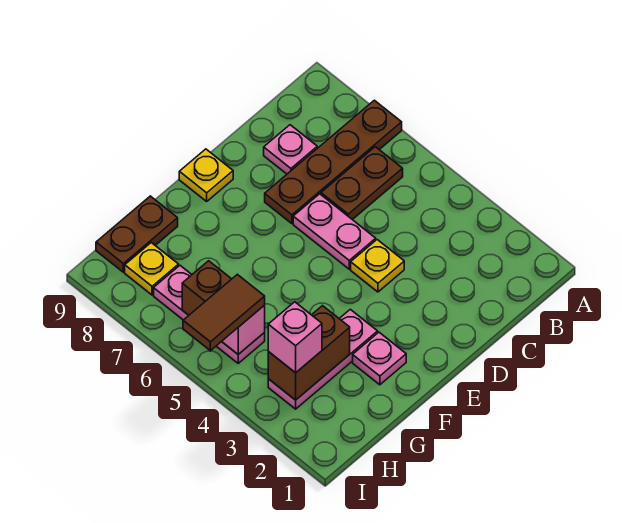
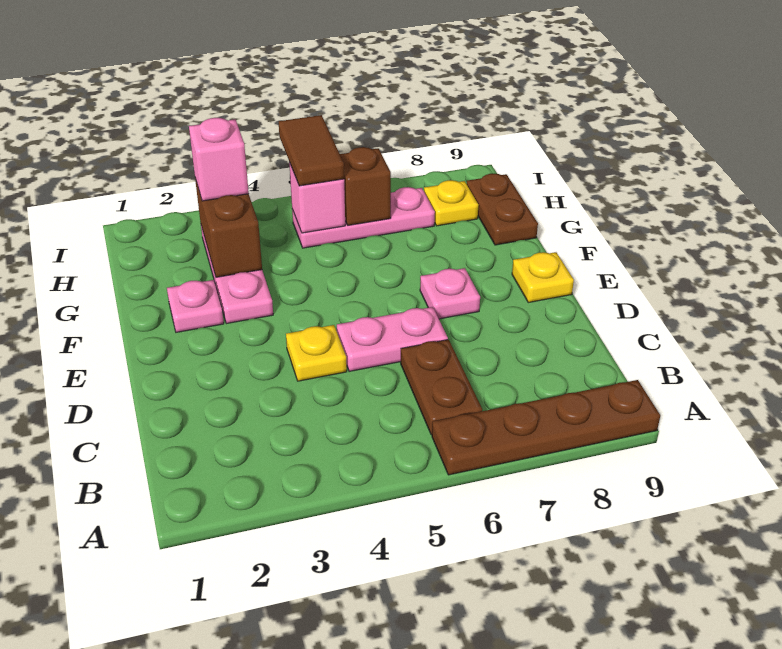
brown plate A7:D7 level 1 -> brown plate A6:A9 level 1
pink plate C8 level 1 -> pink plate E7 level 1

